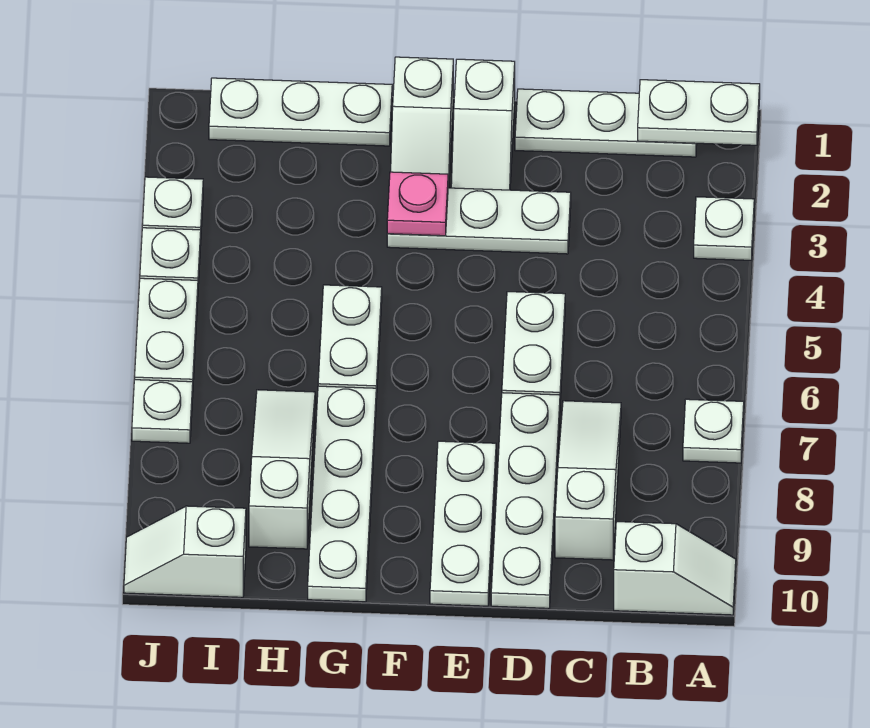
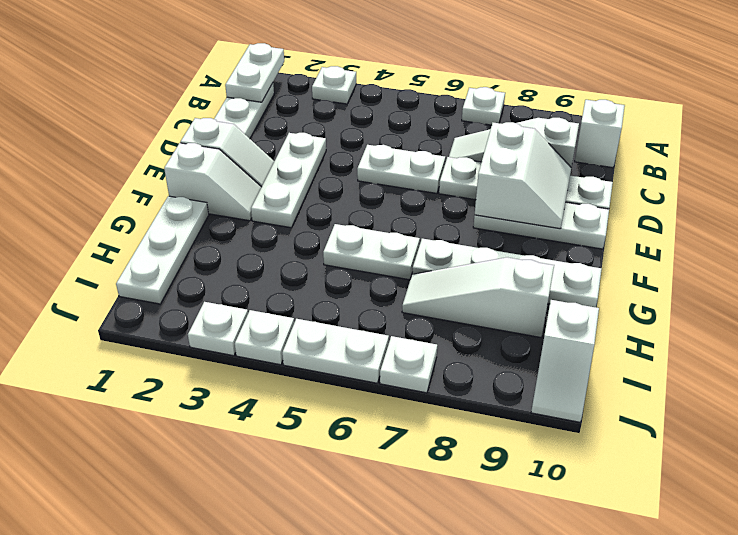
none -> white slope D8:E9 level 2 top 8
pink plate F3 level 2 -> none

